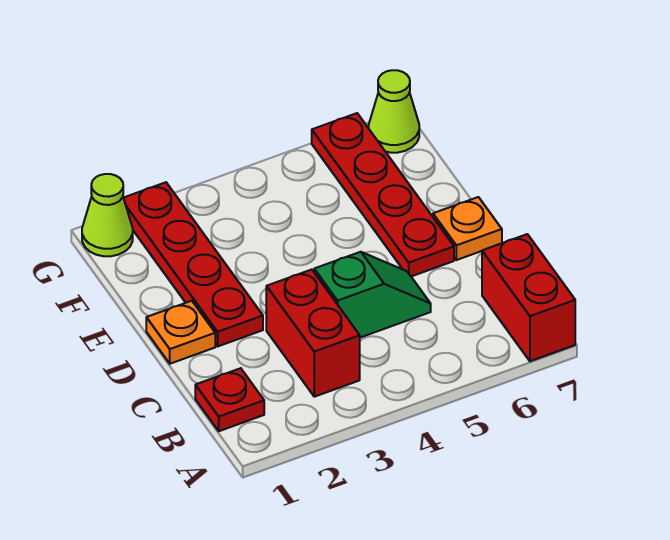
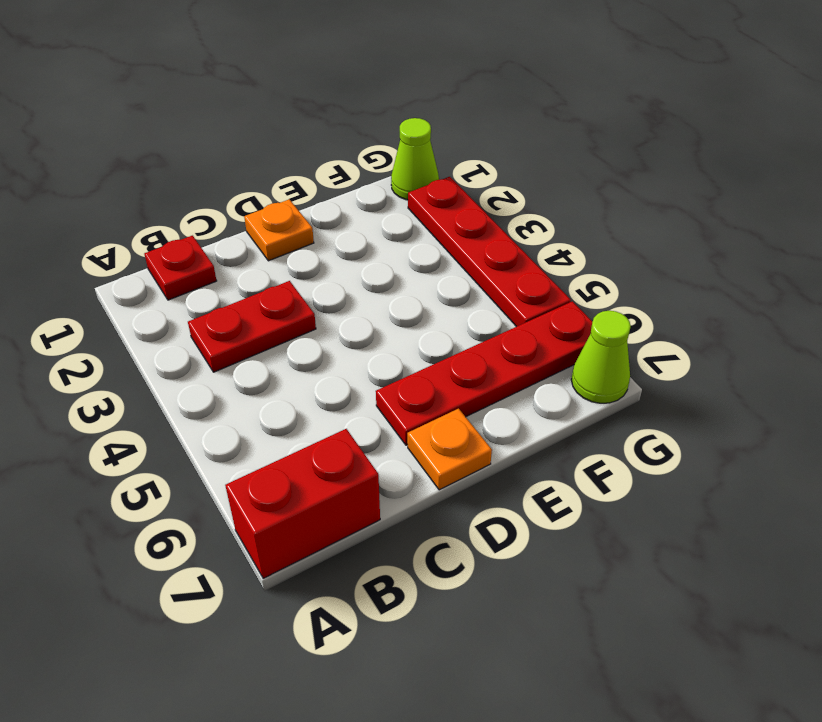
red brick B3:C3 level 1 -> red plate B3:C3 level 1
green slope C4:C5 level 1 top 4 -> none
red plate D2:G2 level 1 -> red plate G2:G5 level 1

